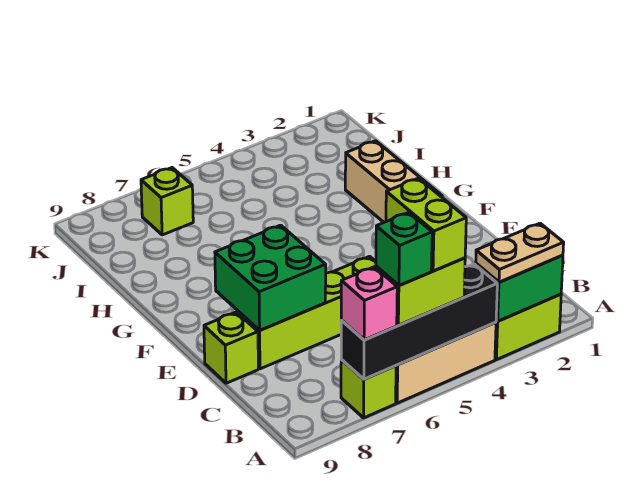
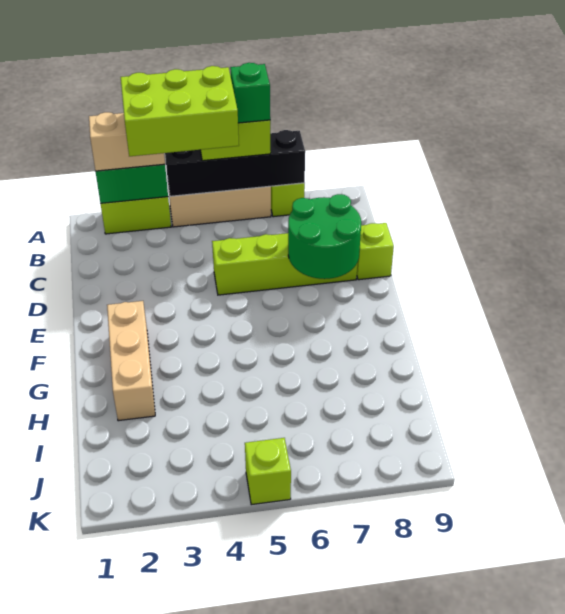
tan plate A2:A3 level 3 -> tan brick A2:A3 level 3
lime brick A5:B5 level 4 -> lime brick A3:B5 level 4
pink brick A7 level 3 -> none
green brick D7:E8 level 2 -> green round brick D7:E8 level 2
lime brick J7 level 1 -> lime brick K5 level 1

